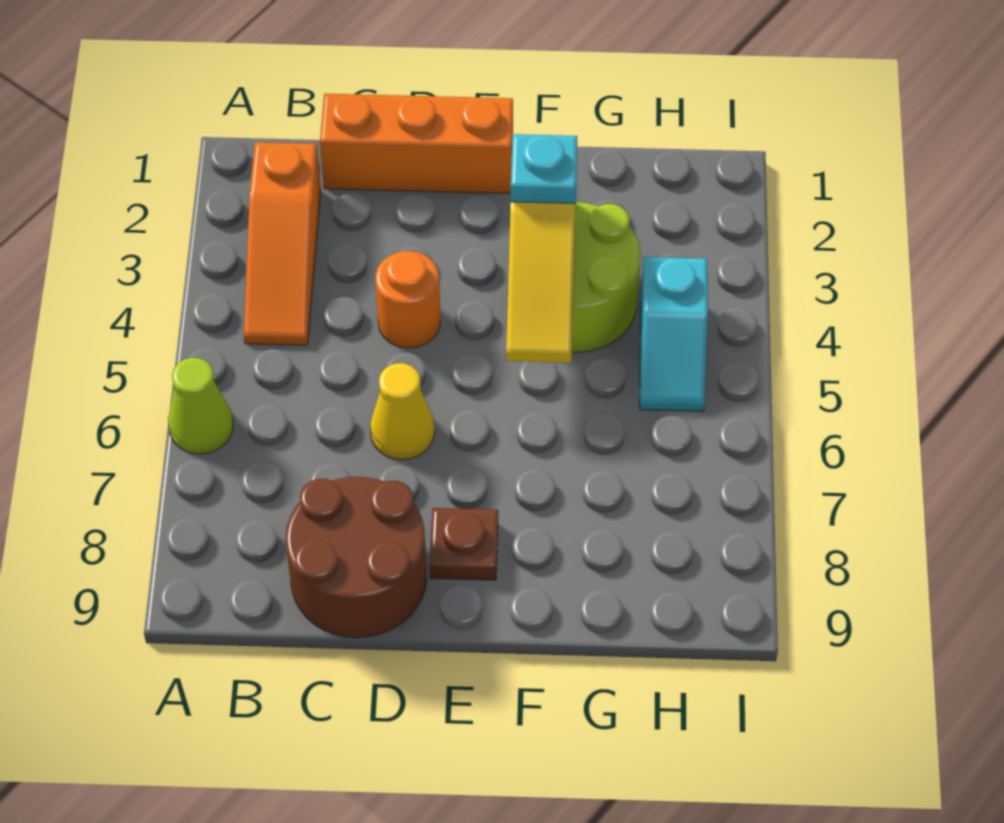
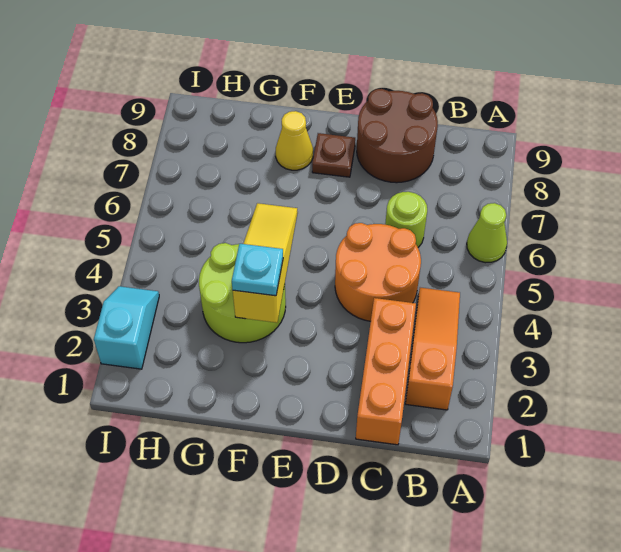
orange brick C1:E1 level 1 -> orange brick C1:C3 level 1
none -> lime round brick C6 level 1
orange round brick D4 level 1 -> orange round brick C4:D5 level 1
yellow cone D6 level 1 -> yellow cone F8 level 1
cyan slope H4:H5 level 1 top 4 -> cyan slope I2:I3 level 1 top 2

